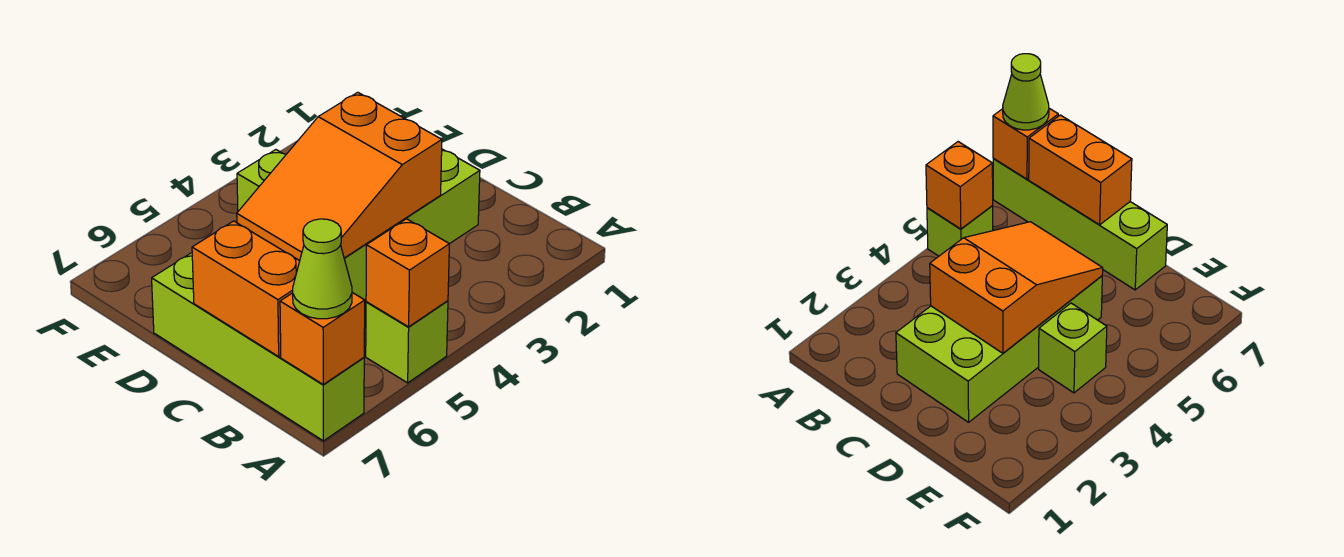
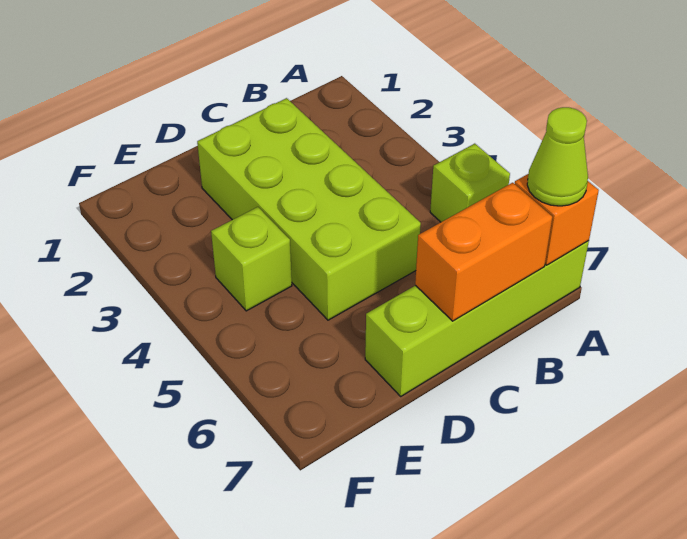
orange brick A5 level 2 -> none
orange slope C3:D5 level 2 top 3 -> none

